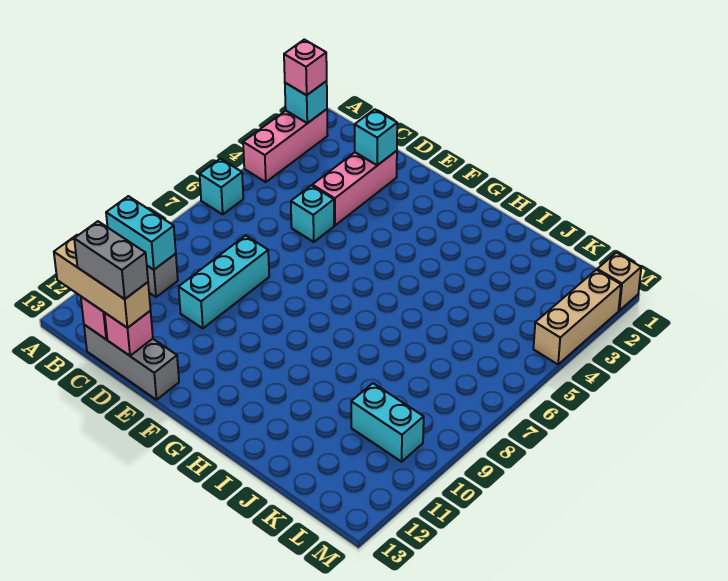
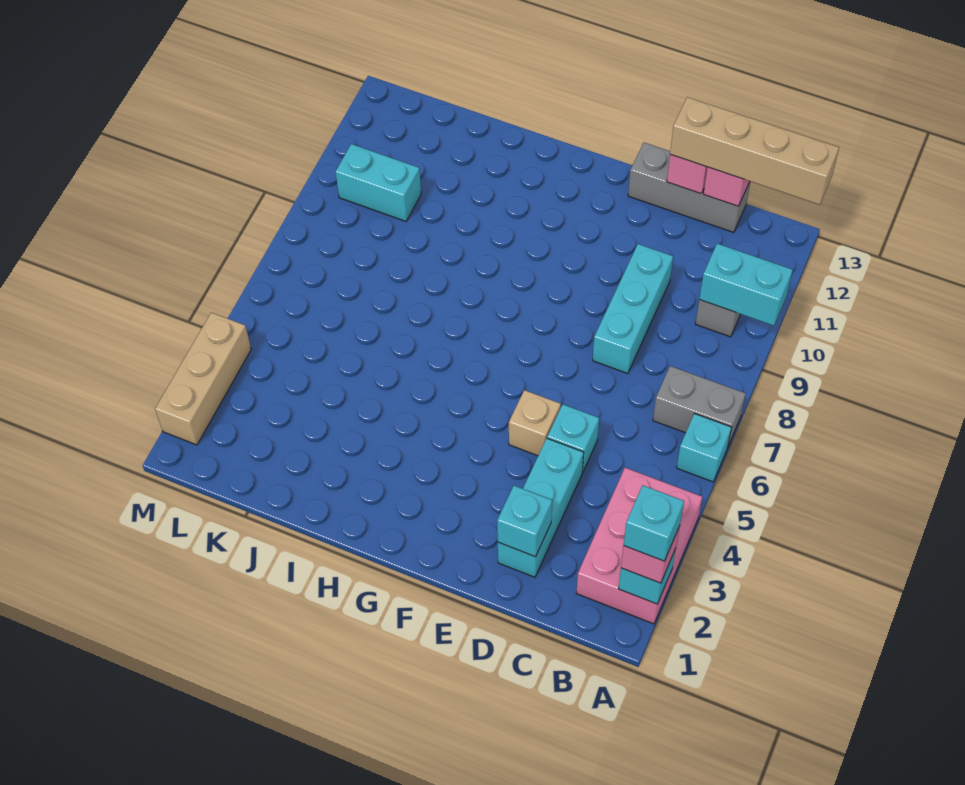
pink brick A2:A4 level 1 -> pink brick A2:B4 level 1
none -> cyan brick A2 level 4
tan brick B13:D13 level 3 -> tan brick A13:D13 level 3
grey brick C13:D13 level 4 -> grey brick A7:B7 level 1
pink brick D2:D4 level 1 -> cyan brick D2:D4 level 1
tan brick M1 level 1 -> tan brick E5 level 1

